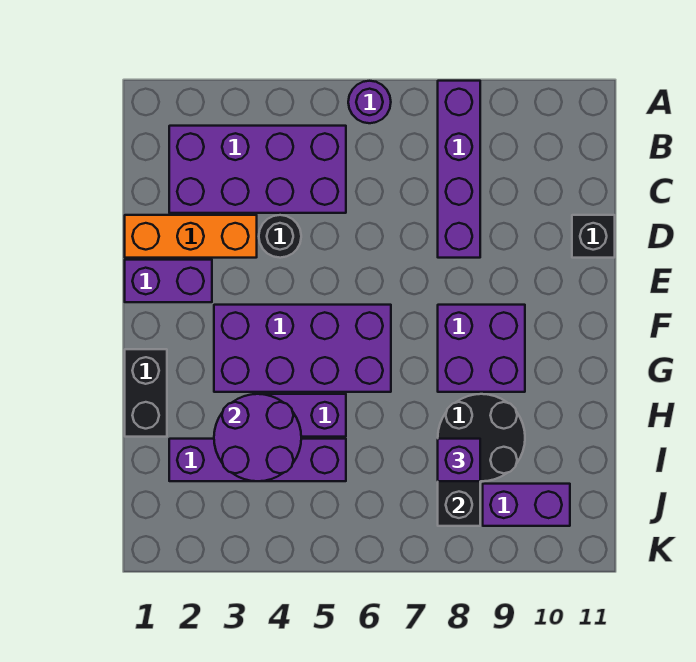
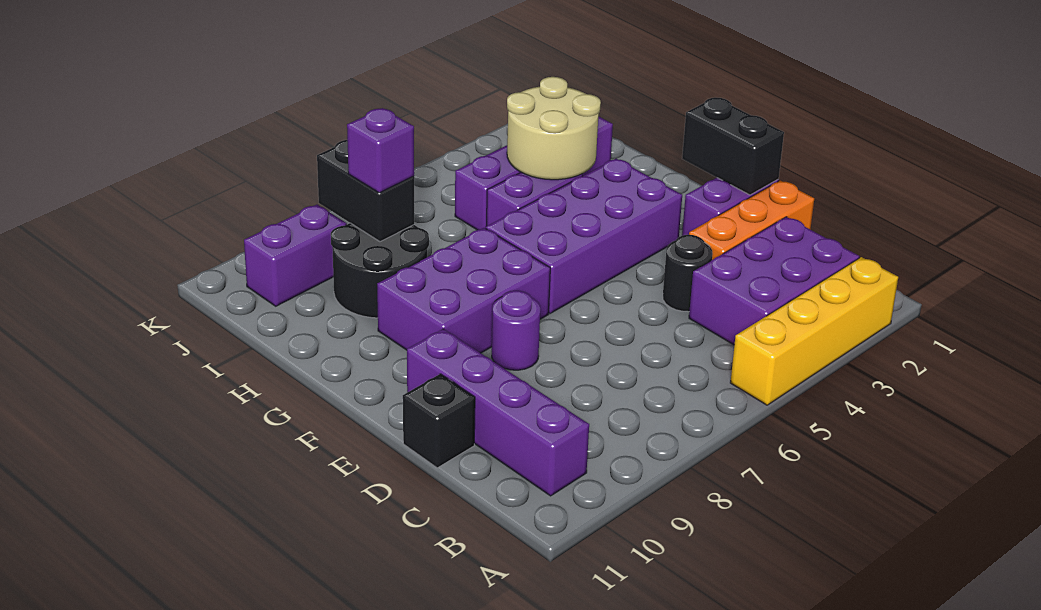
none -> yellow brick A2:A5 level 1
purple round brick A6 level 1 -> purple round brick E8 level 1
purple brick A8:D8 level 1 -> purple brick B10:E10 level 1
purple brick B2:C5 level 1 -> purple brick B2:C4 level 1
purple brick F8:G9 level 1 -> purple brick F7:G9 level 1
black brick G1:H1 level 1 -> black brick E1:F1 level 2
purple round brick H3:I4 level 2 -> tan round brick H3:I4 level 2

